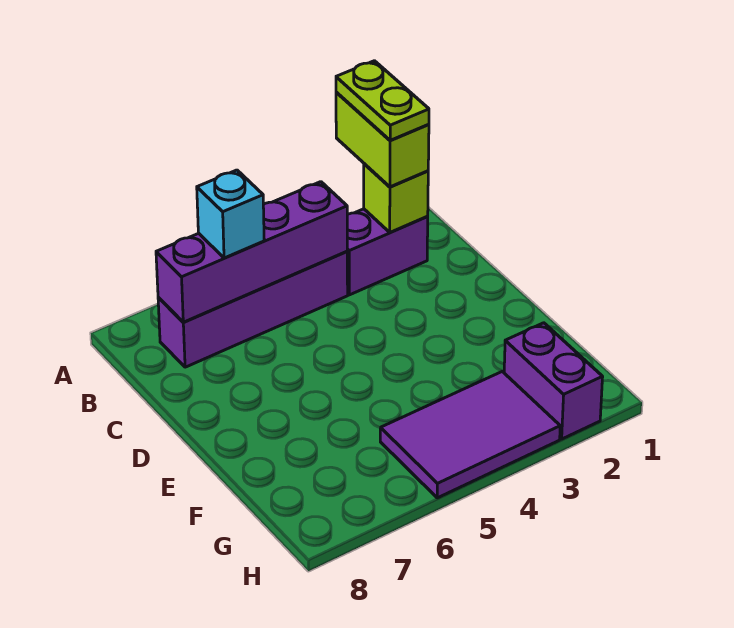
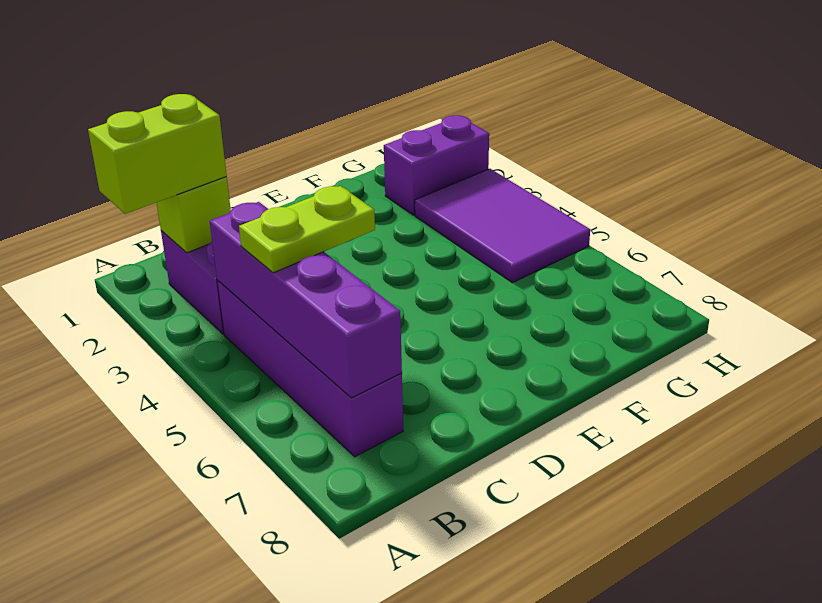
lime plate A2:B2 level 4 -> lime plate B5:C5 level 3
cyan brick B6 level 3 -> none

